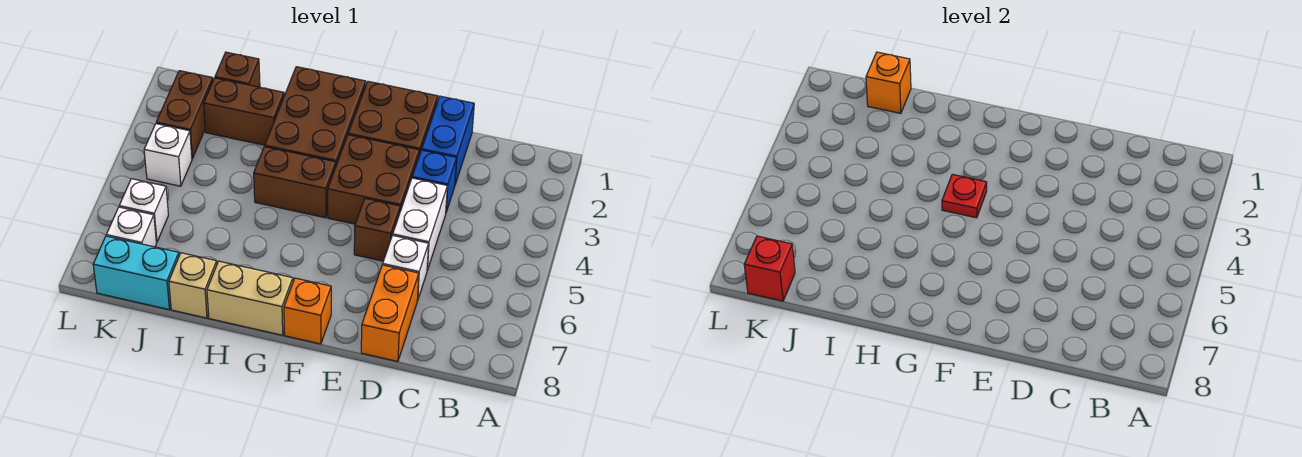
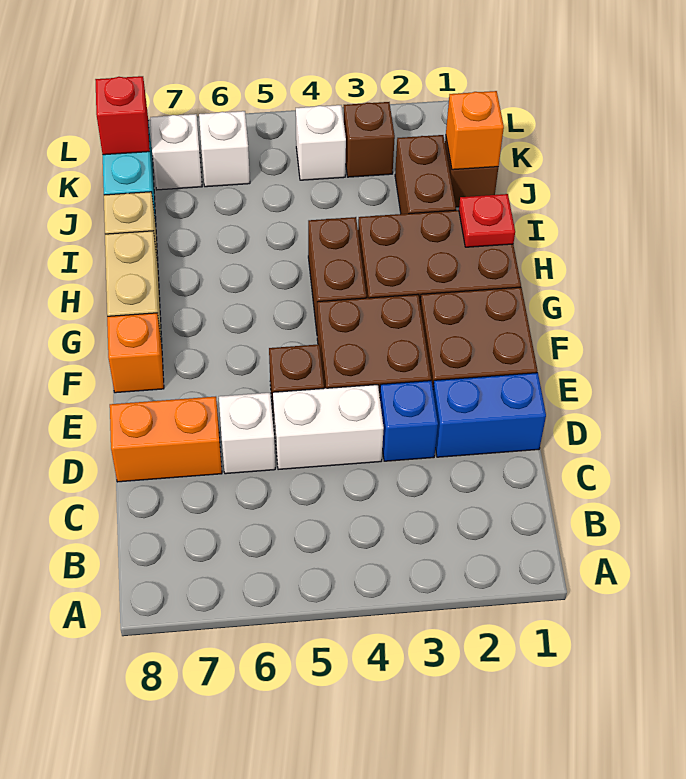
red plate G4 level 2 -> red plate H1 level 2
brown brick K2:K3 level 1 -> brown brick K3 level 1

